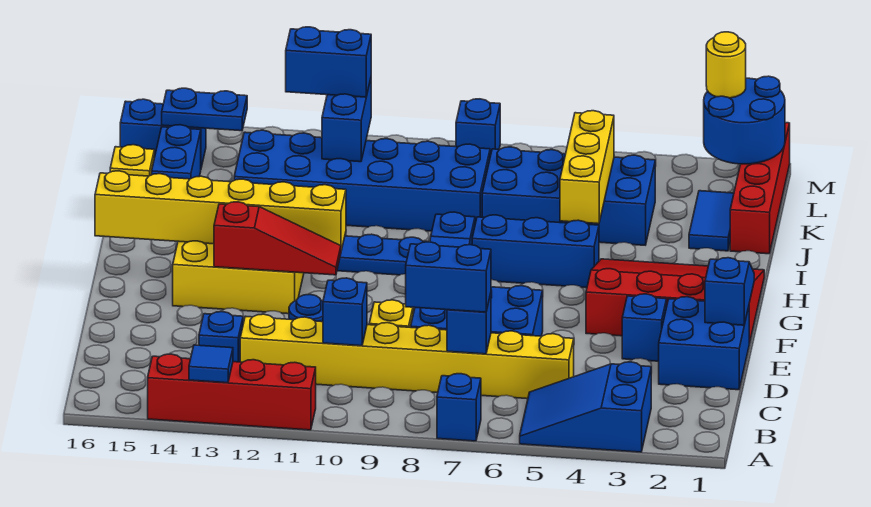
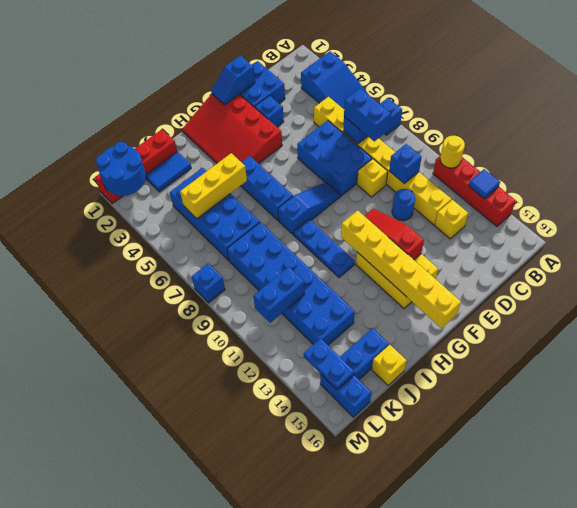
blue brick C13 level 1 -> yellow brick C13 level 1
blue brick L11:L12 level 3 -> none
yellow round brick M2 level 3 -> yellow round brick A11 level 2

